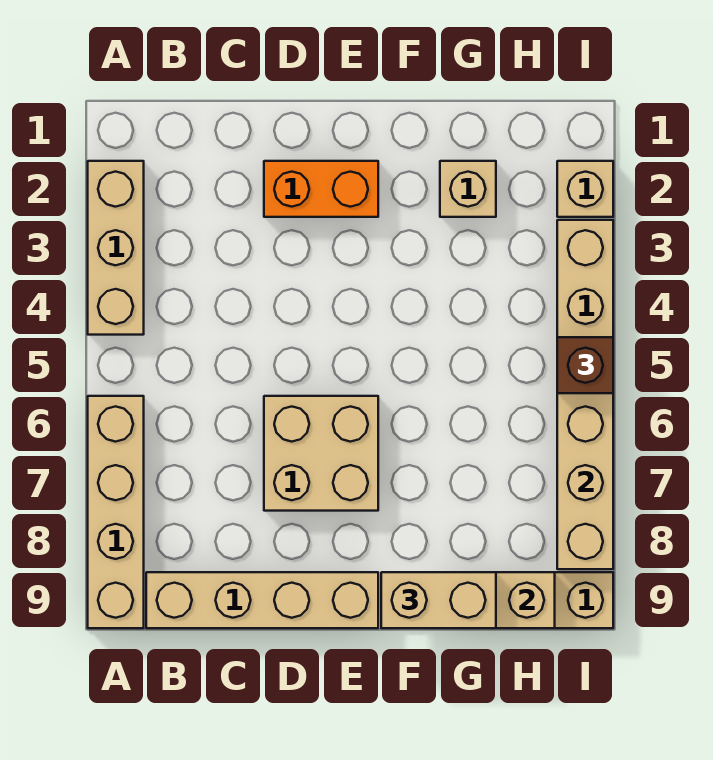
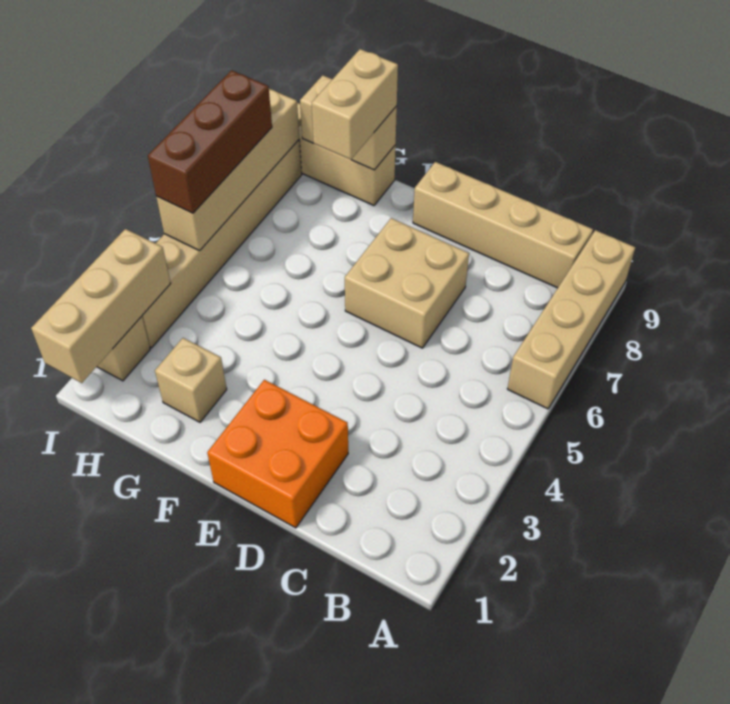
tan brick A2:A4 level 1 -> tan brick I1:I3 level 2
orange brick D2:E2 level 1 -> orange brick D1:E2 level 1
tan brick F9:G9 level 3 -> tan brick G8:G9 level 3
brown brick I5 level 3 -> brown brick I5:I7 level 3

